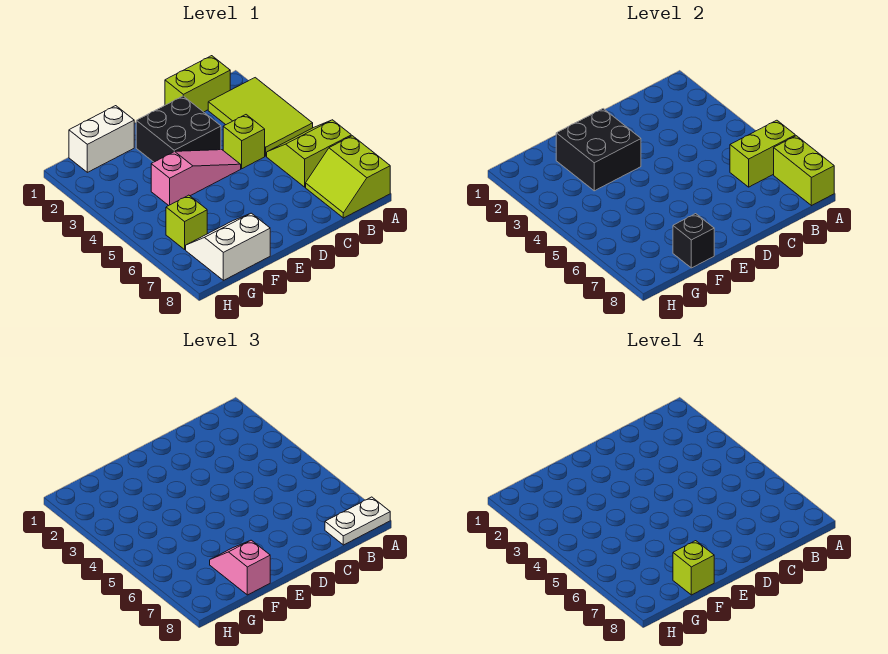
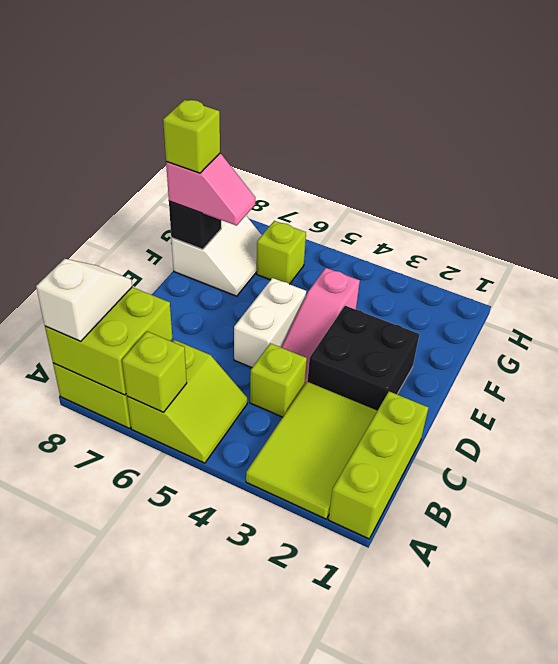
lime tile A2:B4 level 1 -> lime tile A2:C3 level 1
lime brick A6:B6 level 2 -> lime brick A6 level 2
lime brick A7:A8 level 2 -> lime brick A7:B8 level 2
white plate A8:B8 level 3 -> white slope A8:B8 level 3 top A
lime brick B1:C1 level 1 -> lime brick A1:C1 level 1
black brick E2:F3 level 2 -> none
white brick F1:G1 level 1 -> white brick D5:E5 level 1

